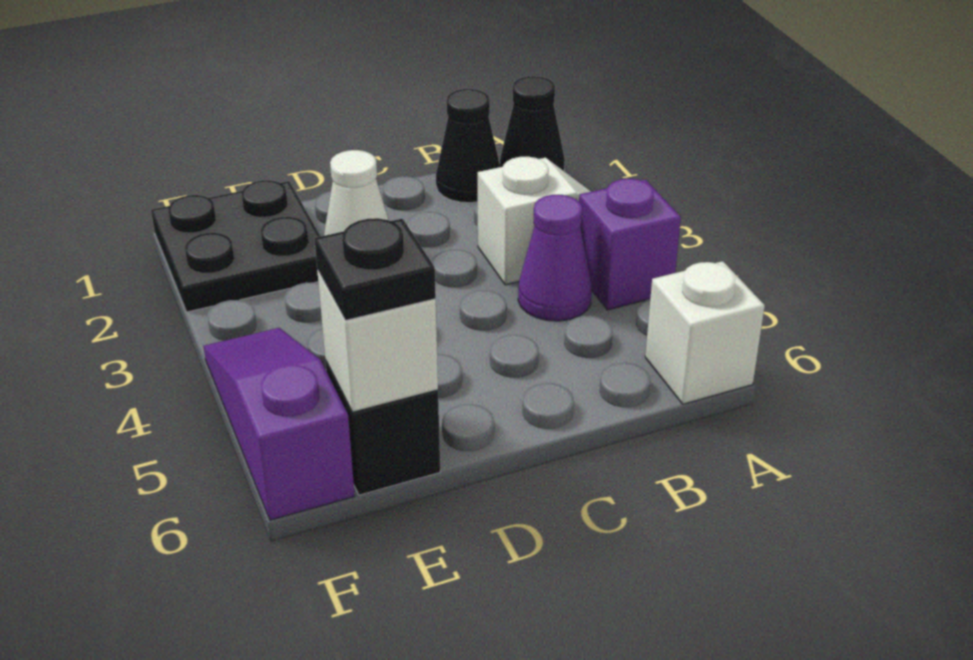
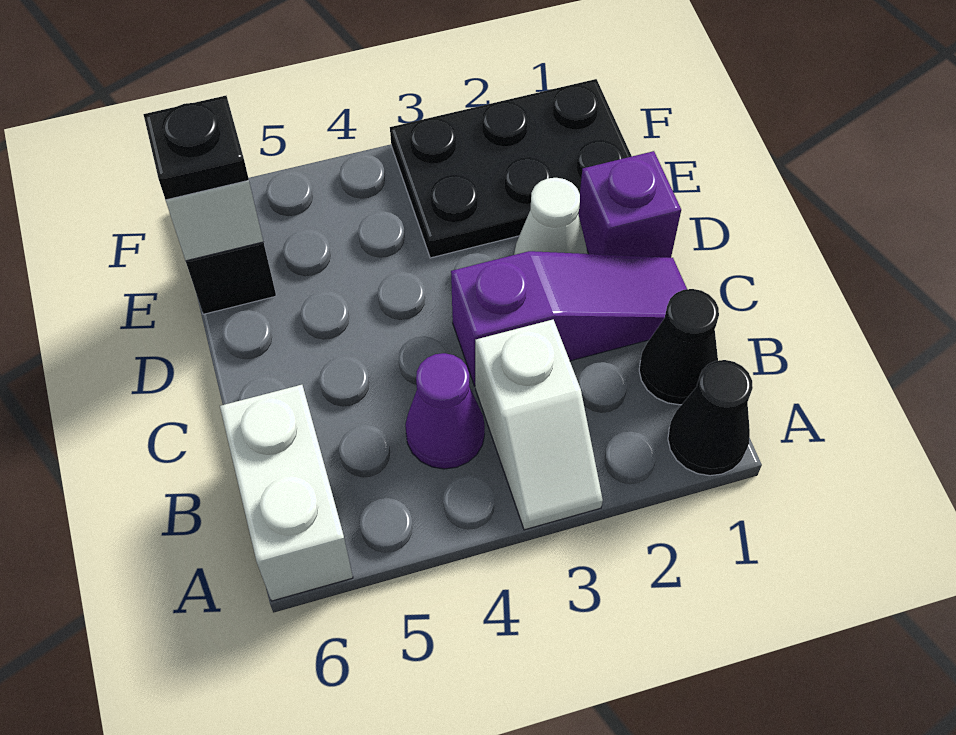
purple brick A4 level 1 -> purple brick D1 level 1
white brick A6 level 1 -> white brick A6:B6 level 1
black plate E1:F2 level 1 -> black plate E1:F3 level 1
purple slope F4:F6 level 1 top 6 -> purple slope C1:C3 level 1 top 3

